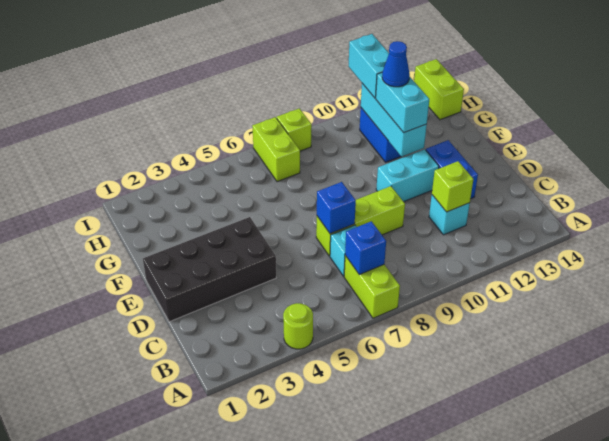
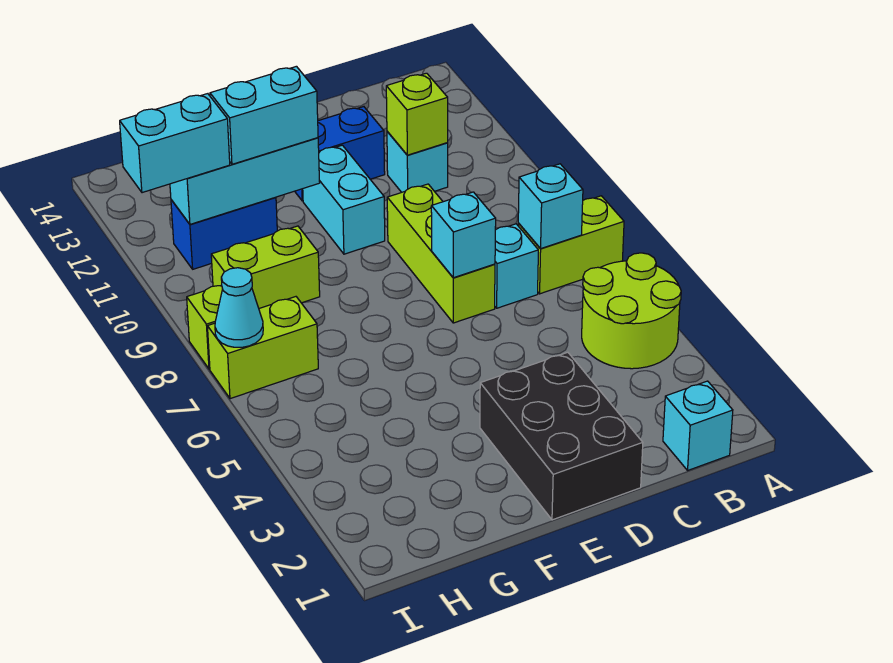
lime round brick A4 level 1 -> lime round brick A4:B5 level 1
none -> cyan brick B1 level 1
blue brick B7 level 2 -> cyan brick B7 level 2
black brick D1:E4 level 1 -> black brick D1:E3 level 1
blue brick D7 level 2 -> cyan brick D7 level 2
blue cone G11 level 4 -> none
lime brick H14:I14 level 1 -> lime brick G9:H9 level 1
none -> cyan cone I7 level 2

